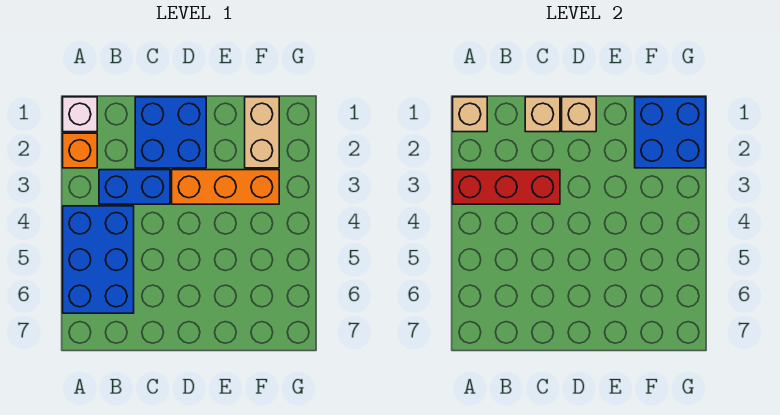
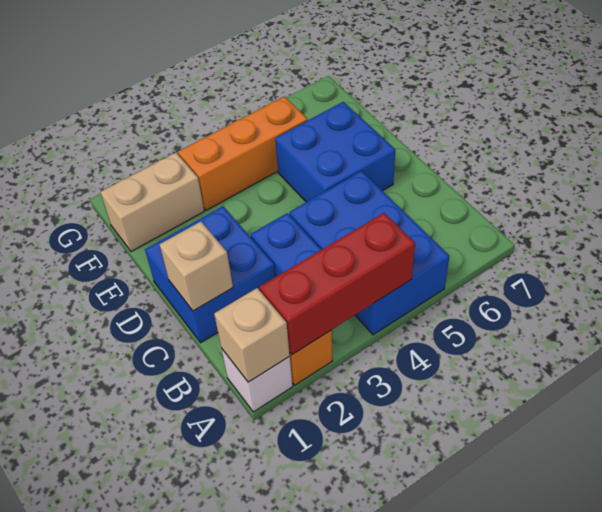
red brick A3:C3 level 2 -> red brick A2:A4 level 2
blue brick A4:B6 level 1 -> blue brick A4:C5 level 1
tan brick D1 level 2 -> none
orange brick D3:F3 level 1 -> orange brick F3:F5 level 1
blue brick F1:G2 level 2 -> blue brick D5:E6 level 1

